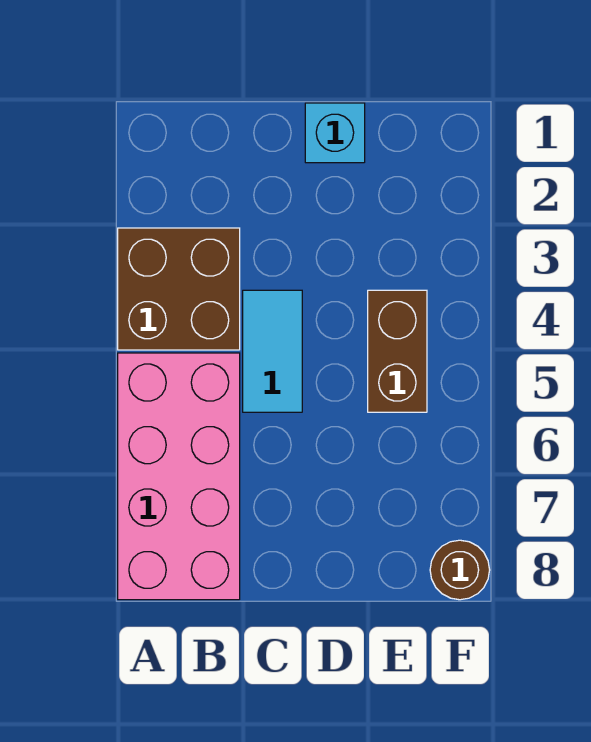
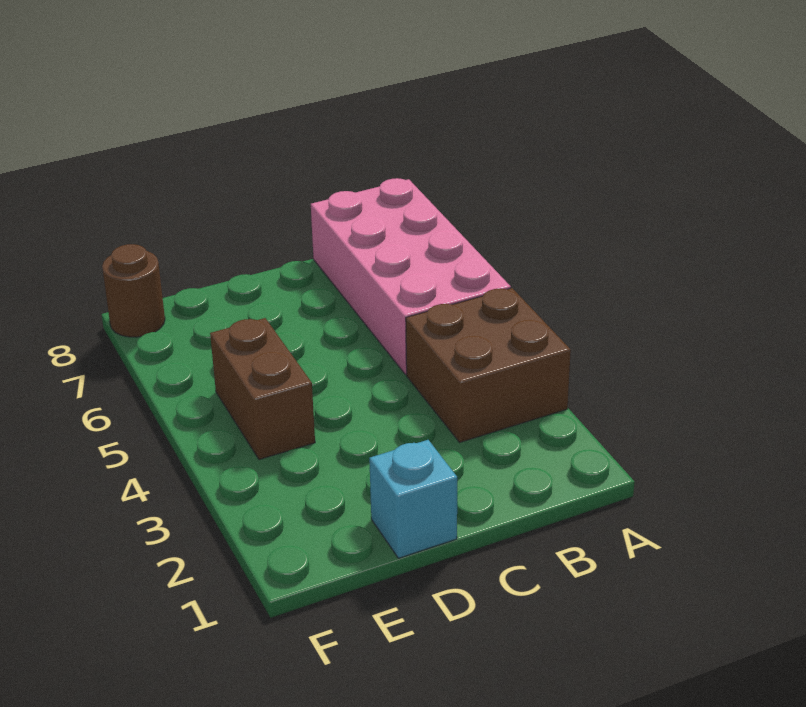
cyan tile C4:C5 level 1 -> none

